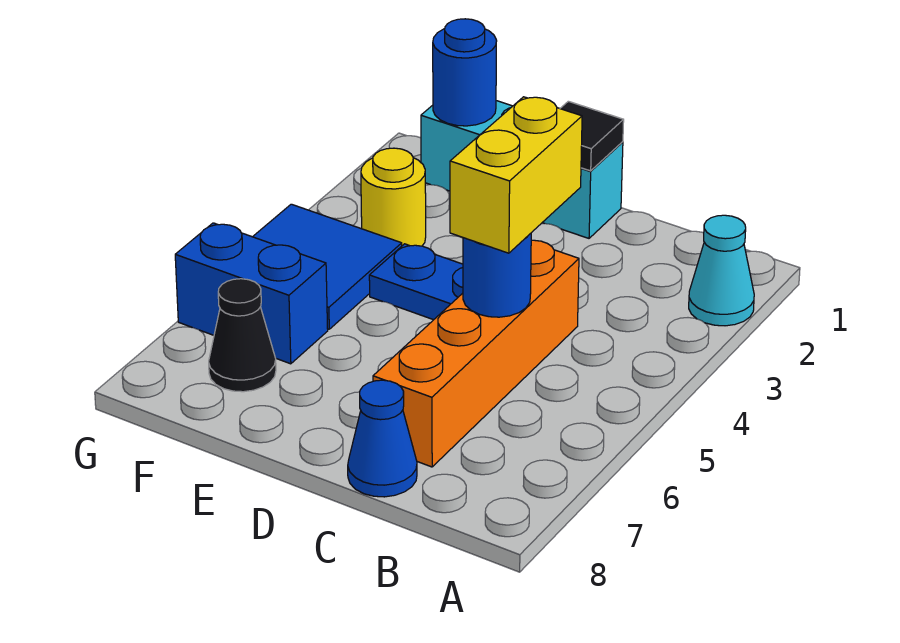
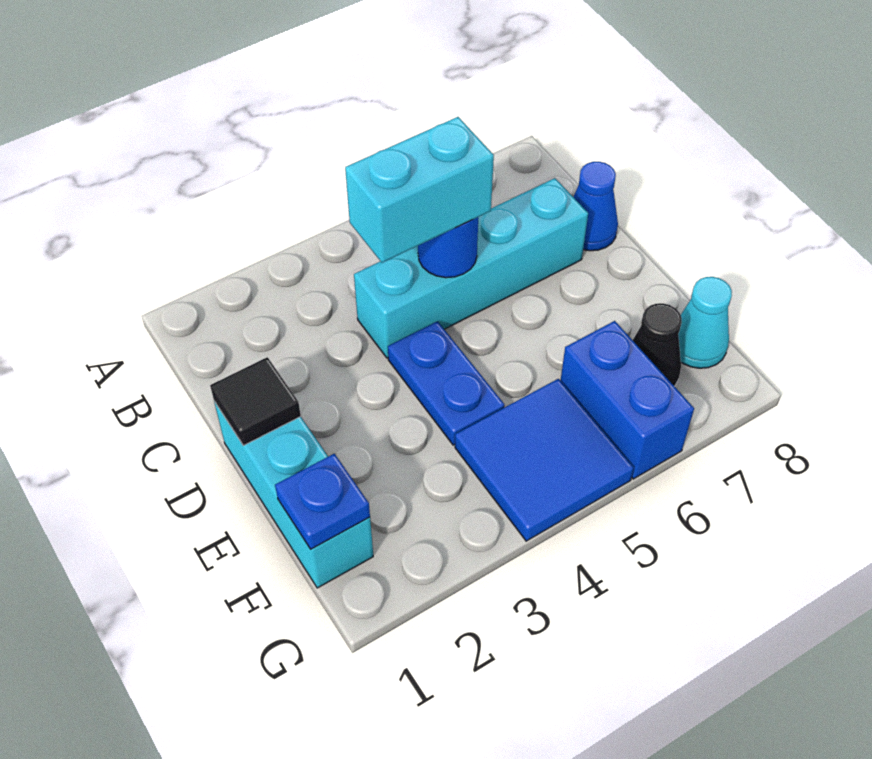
cyan cone A2 level 1 -> cyan cone F8 level 1
orange brick C4:C7 level 1 -> cyan brick C4:C7 level 1
yellow brick C4:C5 level 3 -> cyan brick C4:C5 level 3
blue round brick F1 level 2 -> blue plate F1 level 2
yellow round brick F3 level 1 -> none

